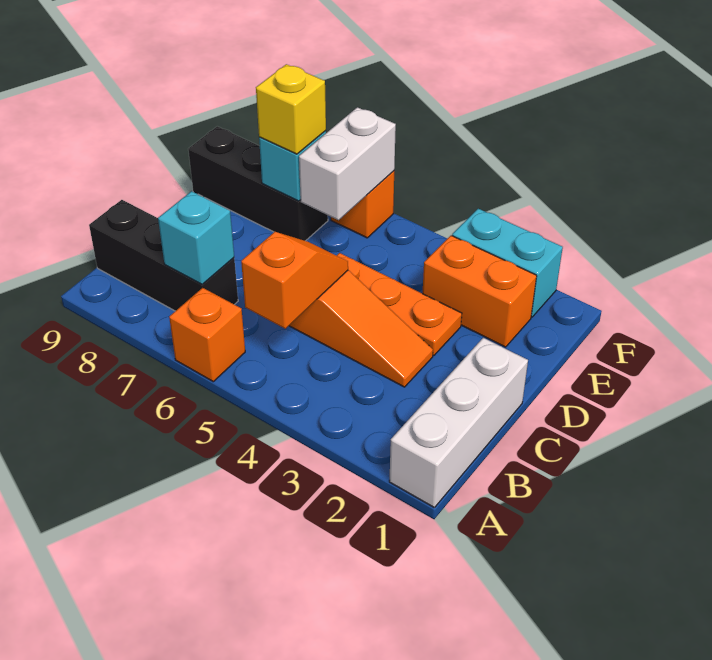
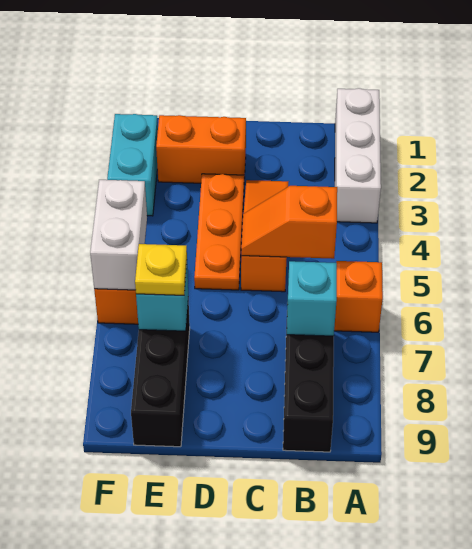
white brick A1:C1 level 1 -> white brick A1:A3 level 1
orange brick E2:E3 level 1 -> orange brick D2:E2 level 1
white brick E6:F6 level 2 -> white brick F5:F6 level 2
yellow brick E7 level 3 -> yellow plate E7 level 3

